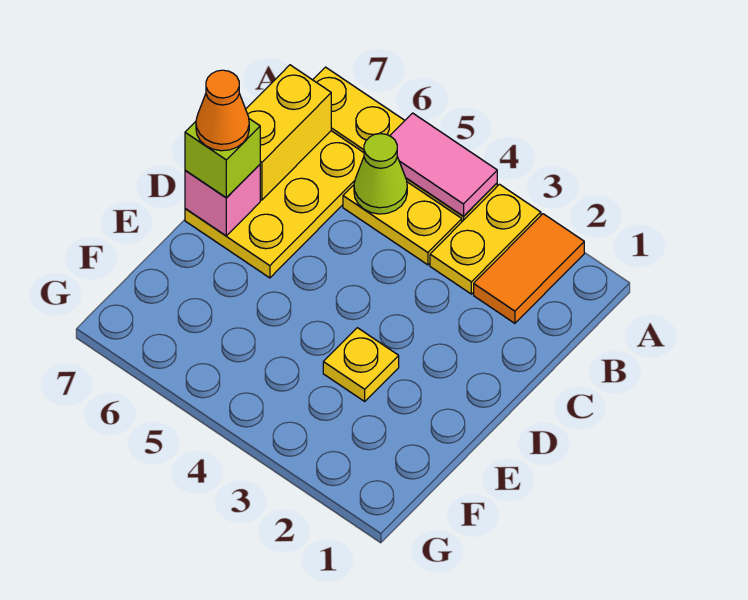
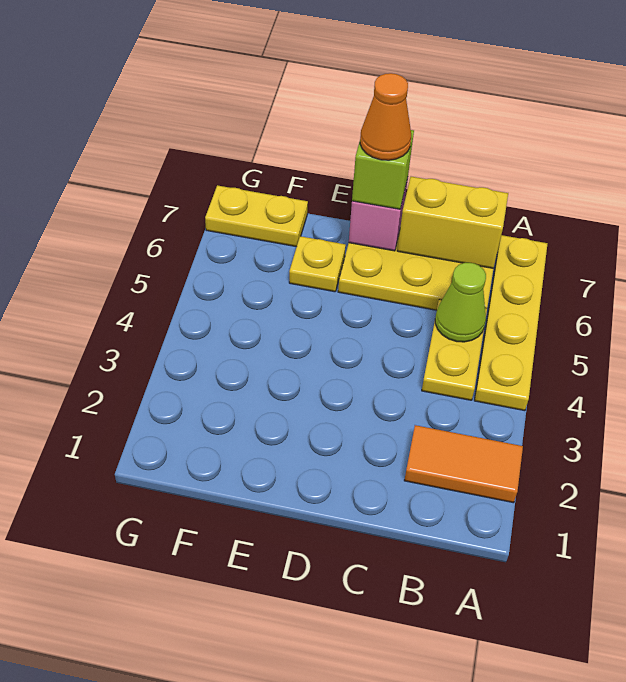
yellow plate A3:B3 level 1 -> yellow plate F7:G7 level 1
pink tile A4:A5 level 2 -> none
yellow plate E3 level 1 -> yellow plate E6 level 1

